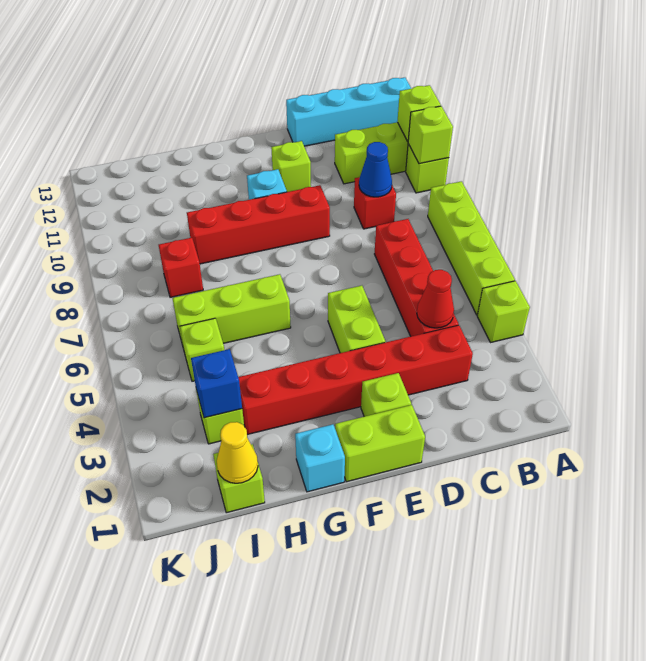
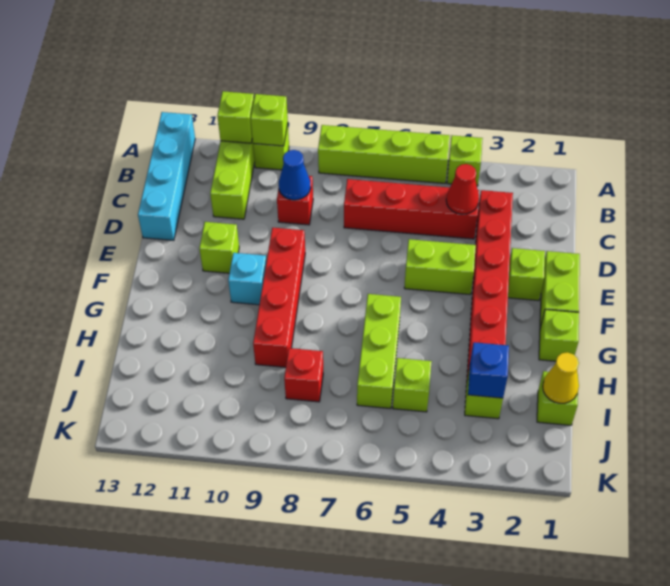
cyan brick G1 level 1 -> lime brick G1 level 1

